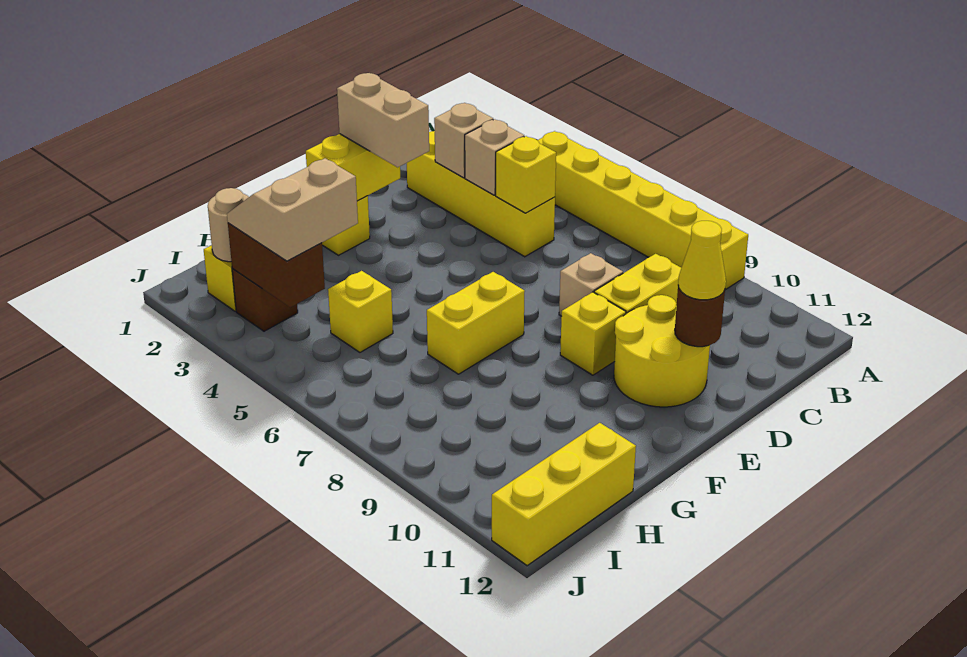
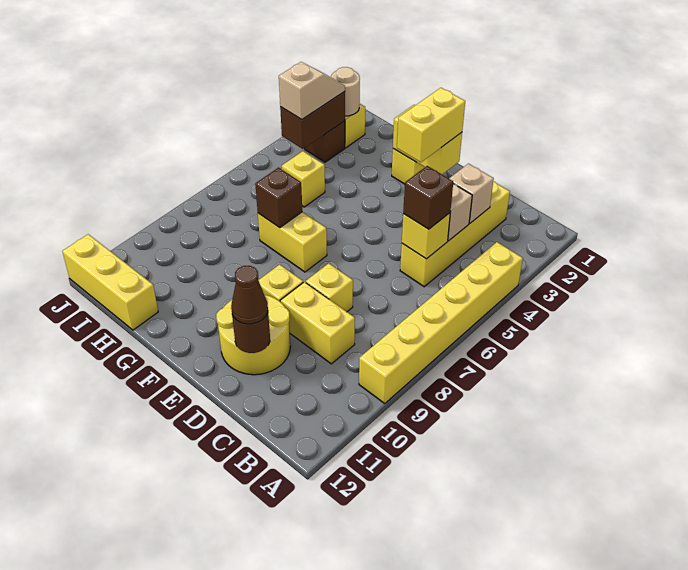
none -> brown brick C5 level 3
tan brick D8 level 1 -> yellow brick D8 level 1
yellow cone D11 level 3 -> brown cone D11 level 3
tan brick E2:E3 level 3 -> yellow brick E2:E3 level 3
none -> brown brick G7 level 2
tan slope H3:I4 level 3 top 4 -> tan slope I3:I4 level 3 top 4

